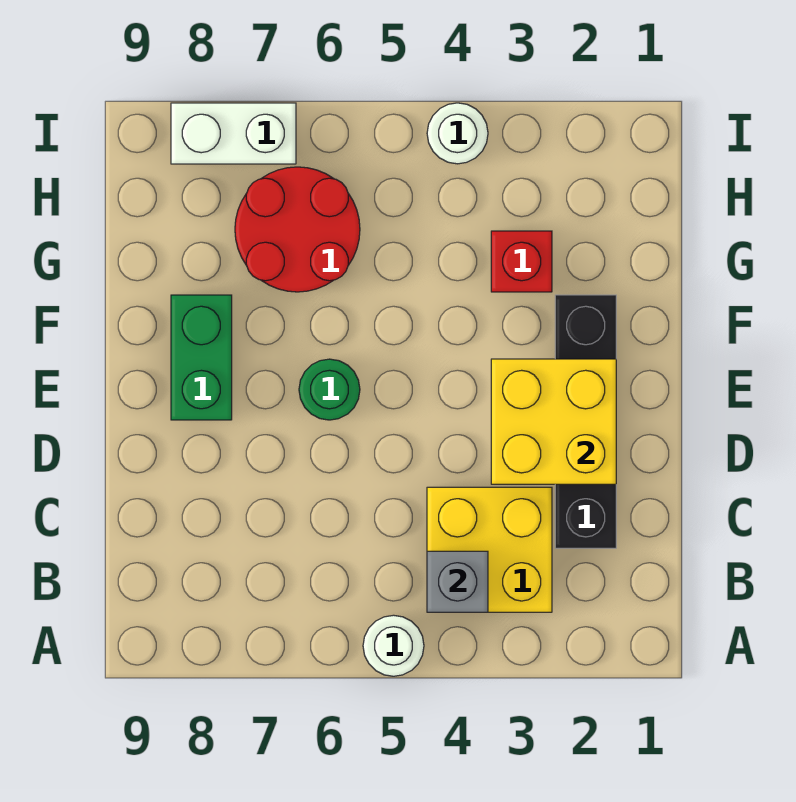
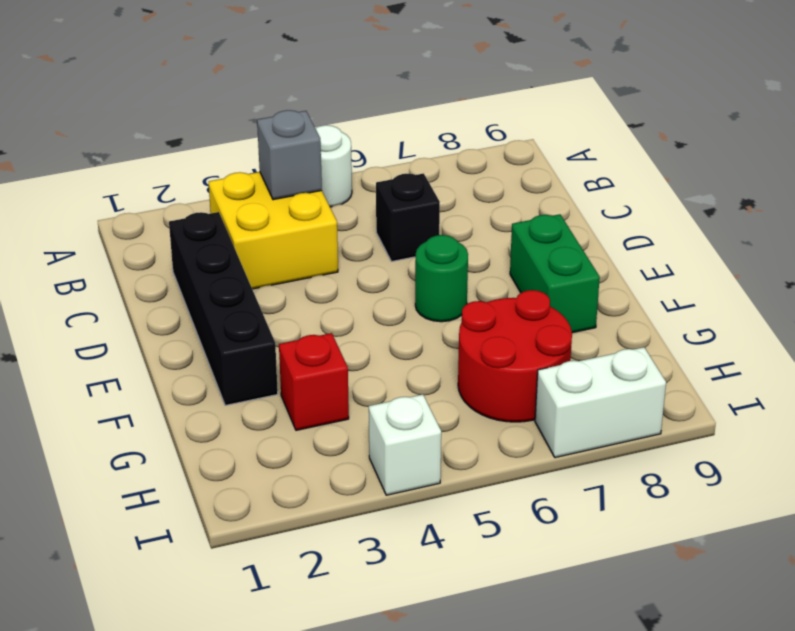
none -> black brick C6 level 1
yellow brick D2:E3 level 2 -> none
white round brick I4 level 1 -> white brick I4 level 1

